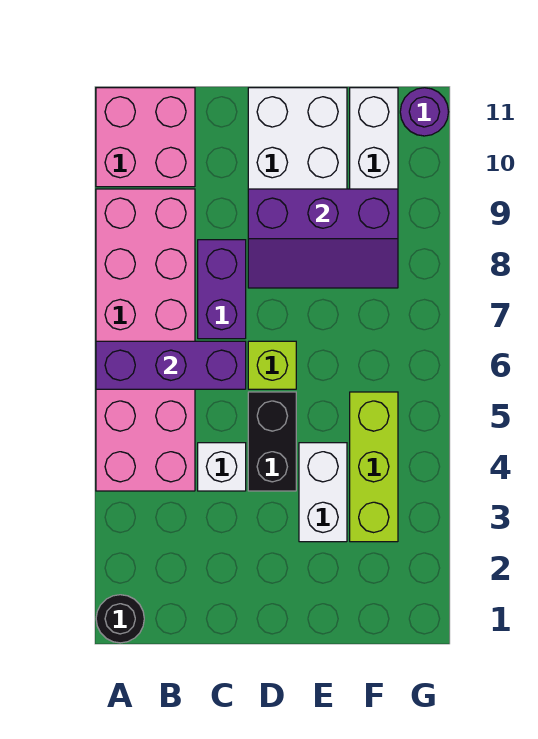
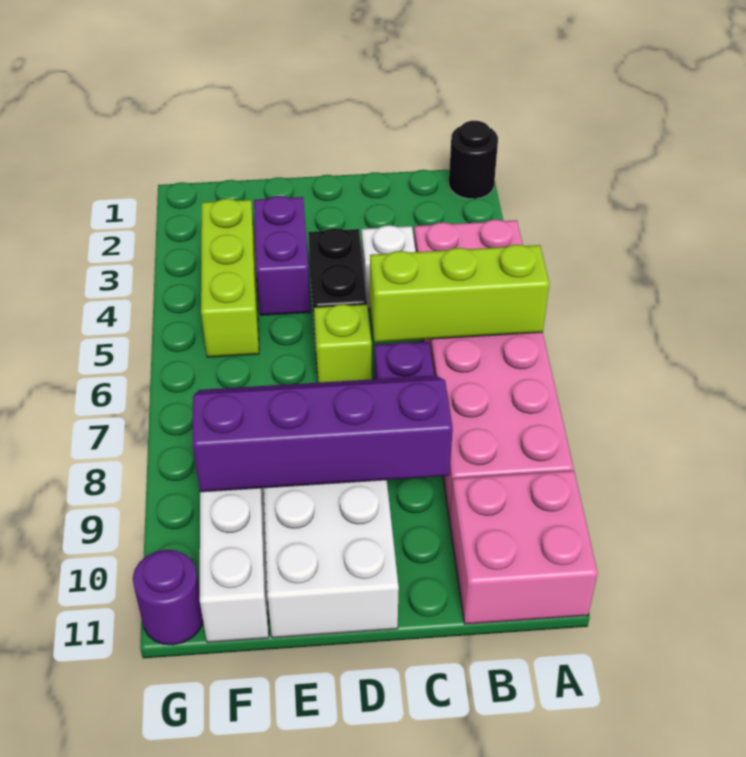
purple brick A6:C6 level 2 -> lime brick A6:C6 level 2
purple slope D8:F9 level 2 top 9 -> purple slope C8:F9 level 2 top 9
white brick E3:E4 level 1 -> purple brick E3:E4 level 1

